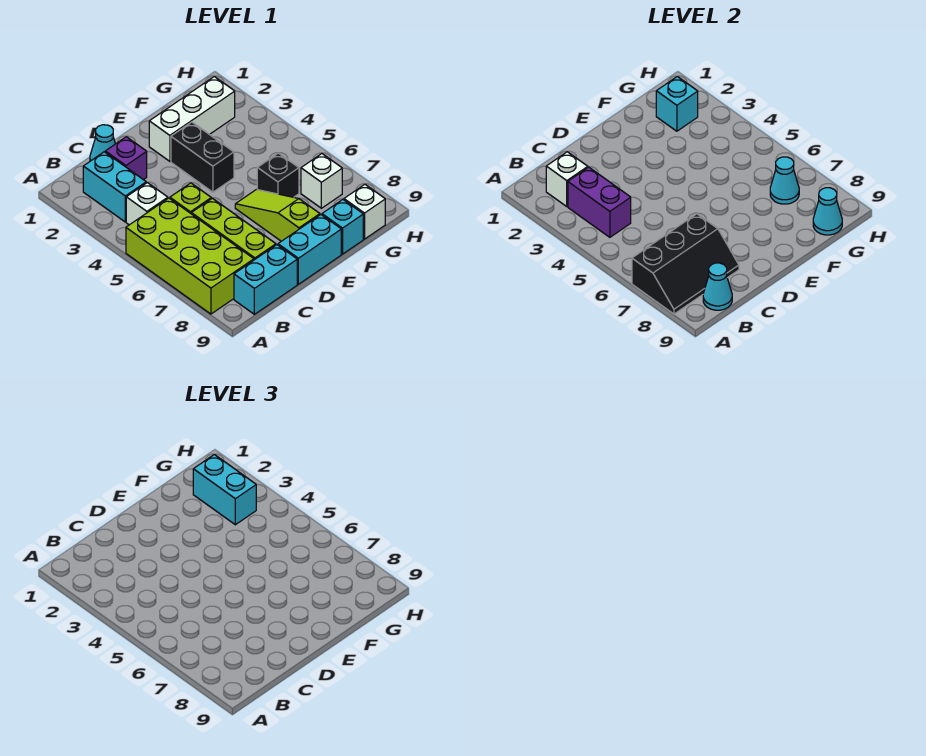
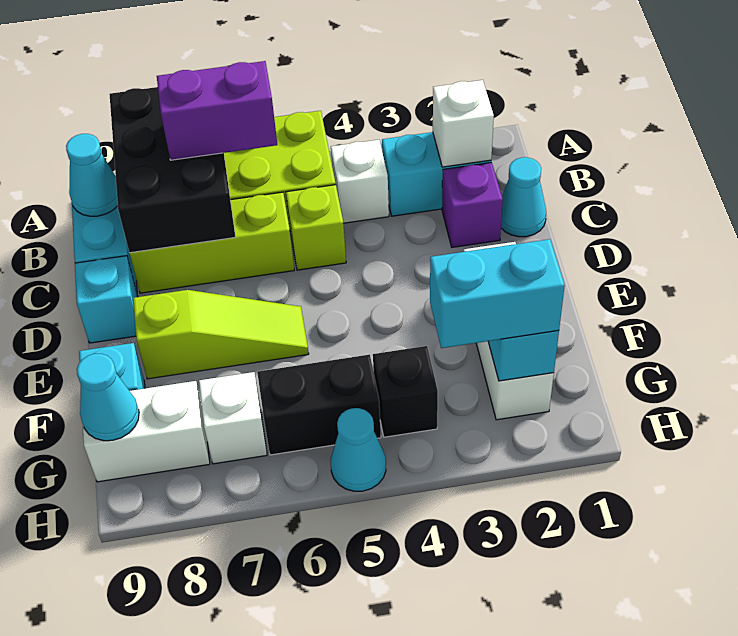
black slope A7:C8 level 2 top 7 -> black brick A7:C8 level 2
purple brick B3:B4 level 2 -> purple brick B6:B7 level 3
cyan brick D9:E9 level 1 -> cyan brick D9 level 1
black brick E3:E4 level 1 -> black brick G5:G6 level 1
black brick F6 level 1 -> black brick G4 level 1
cyan cone G7 level 2 -> cyan cone H5 level 1
white brick G9 level 1 -> white brick G8:G9 level 1

